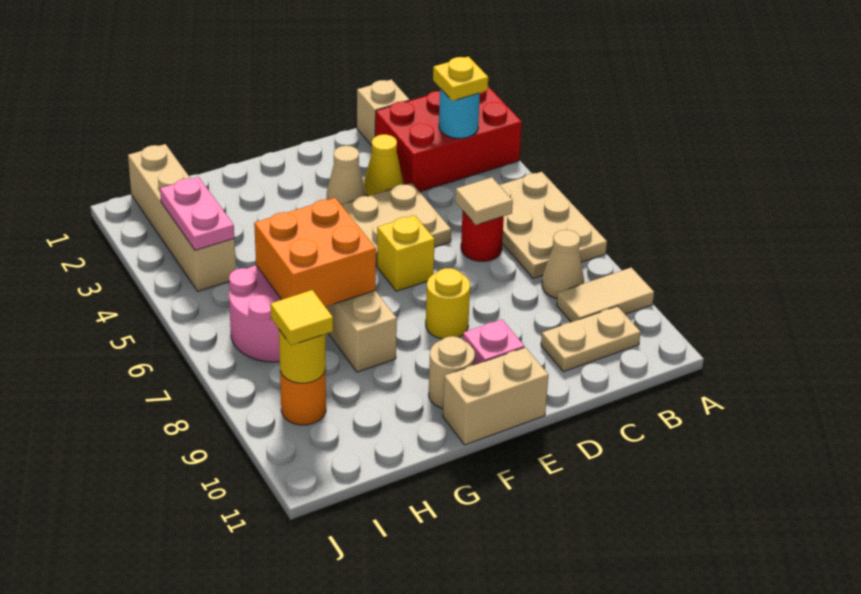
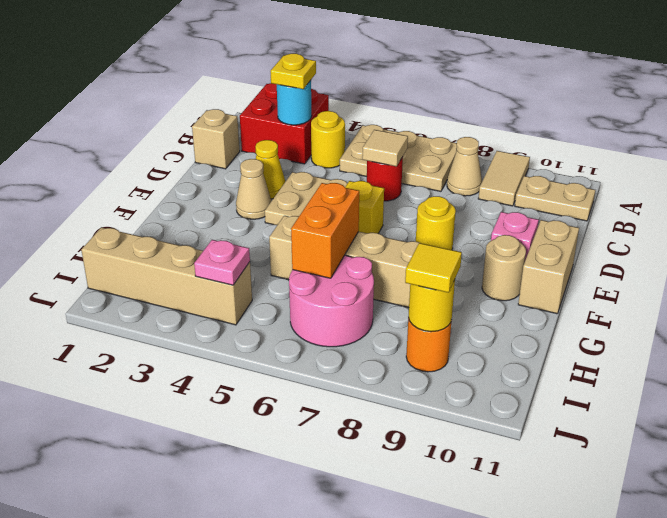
red brick A2:C3 level 1 -> red brick A2:B3 level 1
none -> yellow round brick B4 level 1
tan plate B10:C10 level 1 -> tan plate B10:B11 level 1
orange brick G6:H7 level 2 -> orange brick G6:H6 level 2
pink plate I3:I4 level 2 -> pink plate I4 level 2

